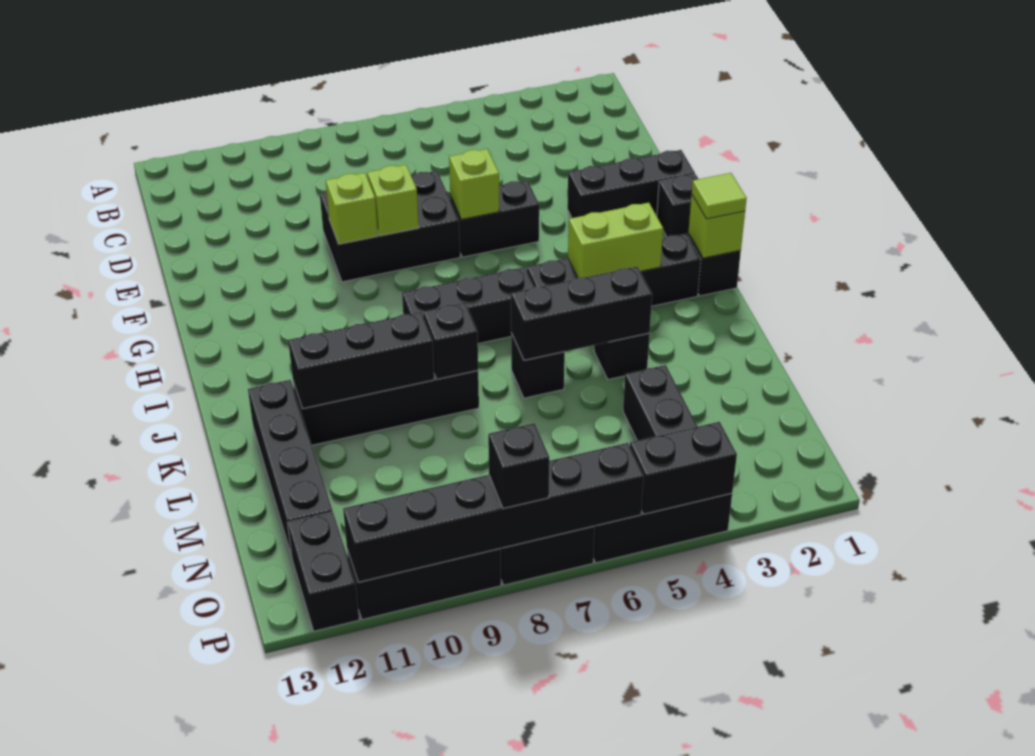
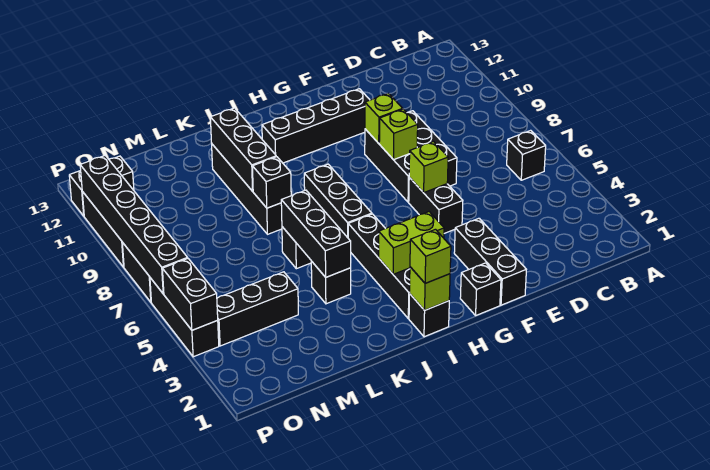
lime tile I1 level 3 -> lime brick I1 level 3
lime brick I3:I4 level 2 -> lime brick H3:I3 level 2
black brick K12:N12 level 1 -> black brick F11:I11 level 1
black brick P8 level 3 -> black brick B6 level 1

